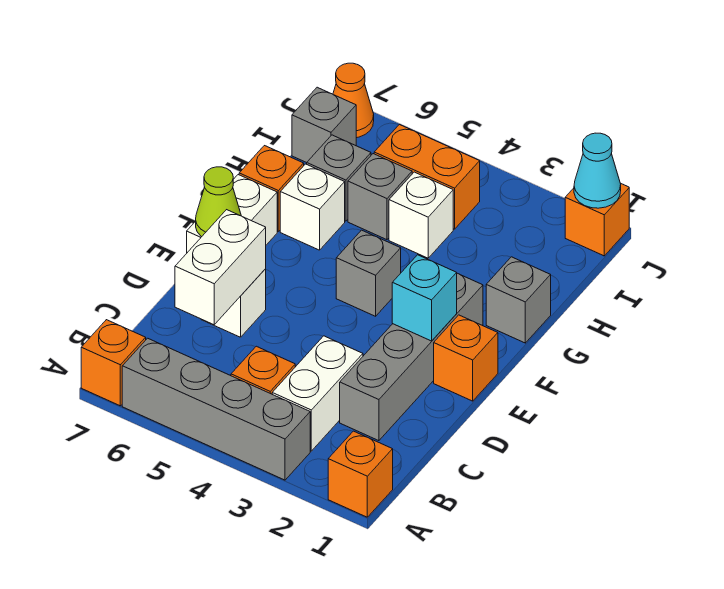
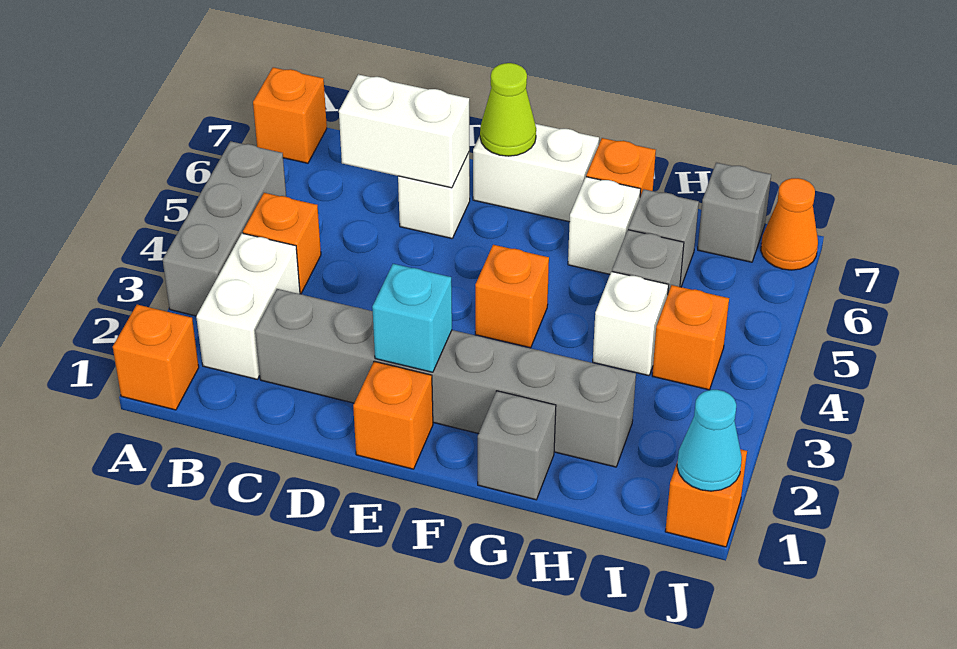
grey brick A3:A6 level 1 -> grey brick A3:A5 level 1
white brick B3:C3 level 1 -> white brick B2:B3 level 1
grey brick C2:F2 level 1 -> grey brick C2:H2 level 1
grey brick F4 level 1 -> orange brick F4 level 1
orange brick I4:I5 level 1 -> orange brick I4 level 1

